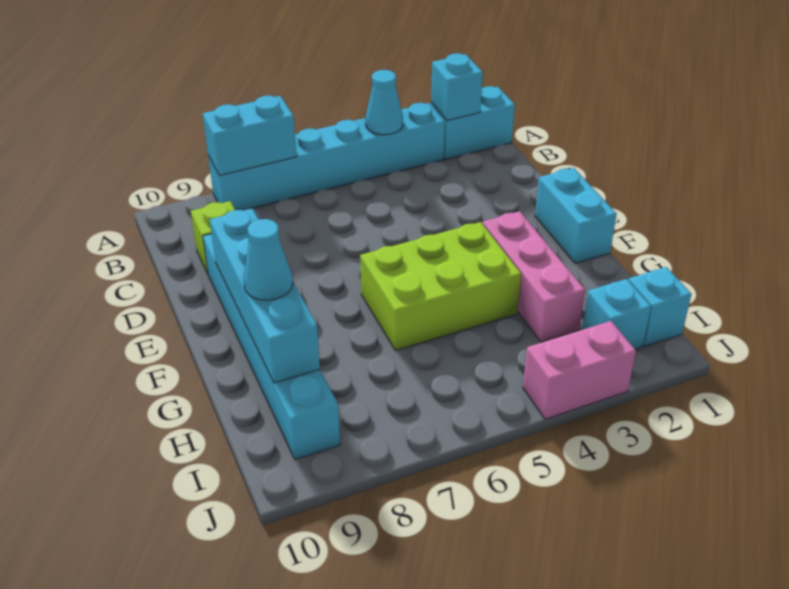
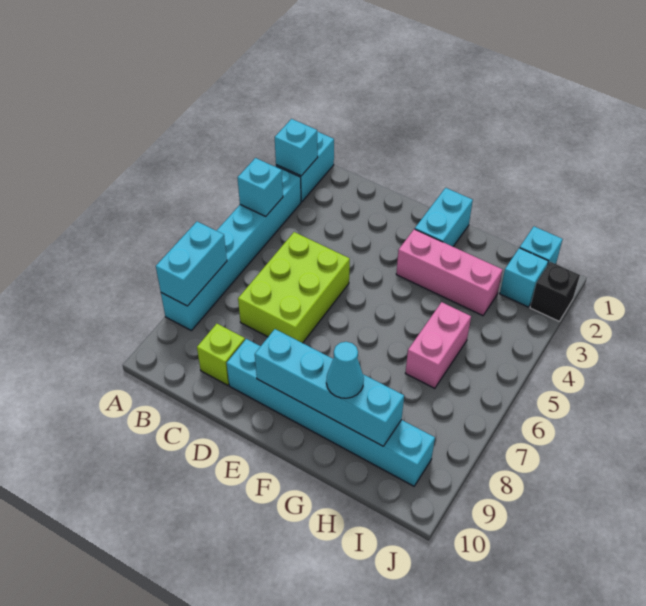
cyan cone A4 level 2 -> cyan brick A4 level 2
cyan brick E1:F1 level 1 -> cyan brick F1:F2 level 1
lime brick F4:G6 level 1 -> lime brick C5:D7 level 1
none -> black brick J2 level 1
pink brick J3:J4 level 1 -> pink brick H5:H6 level 1

